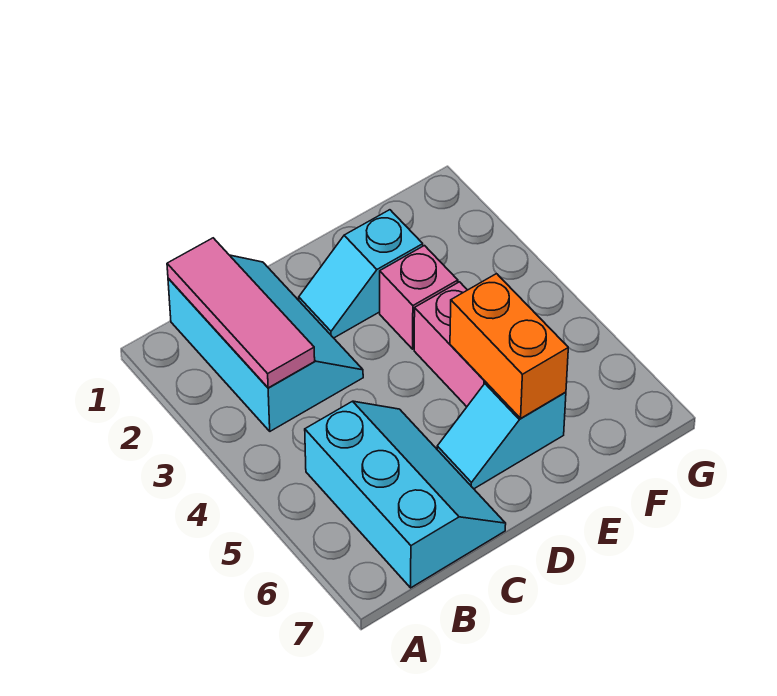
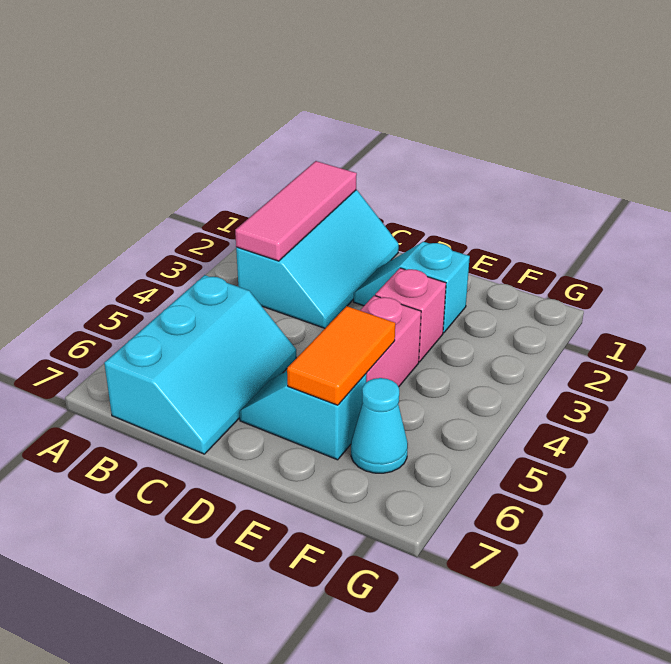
orange brick E5:E6 level 2 -> orange tile E5:E6 level 2
none -> cyan cone F6 level 1

